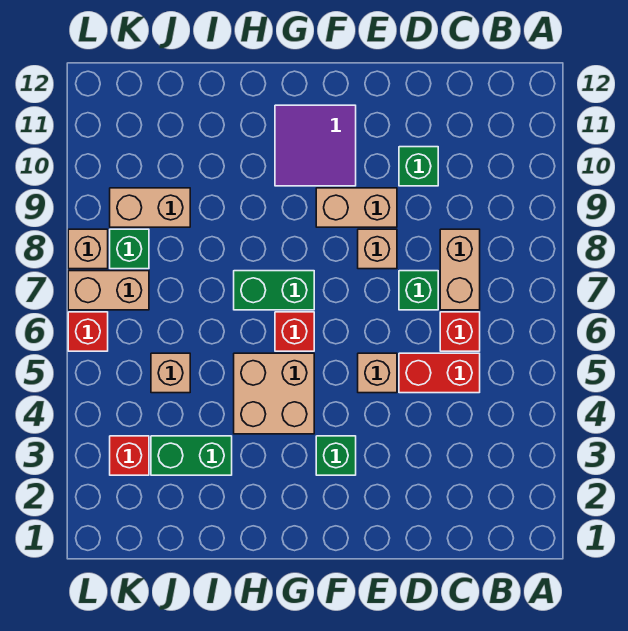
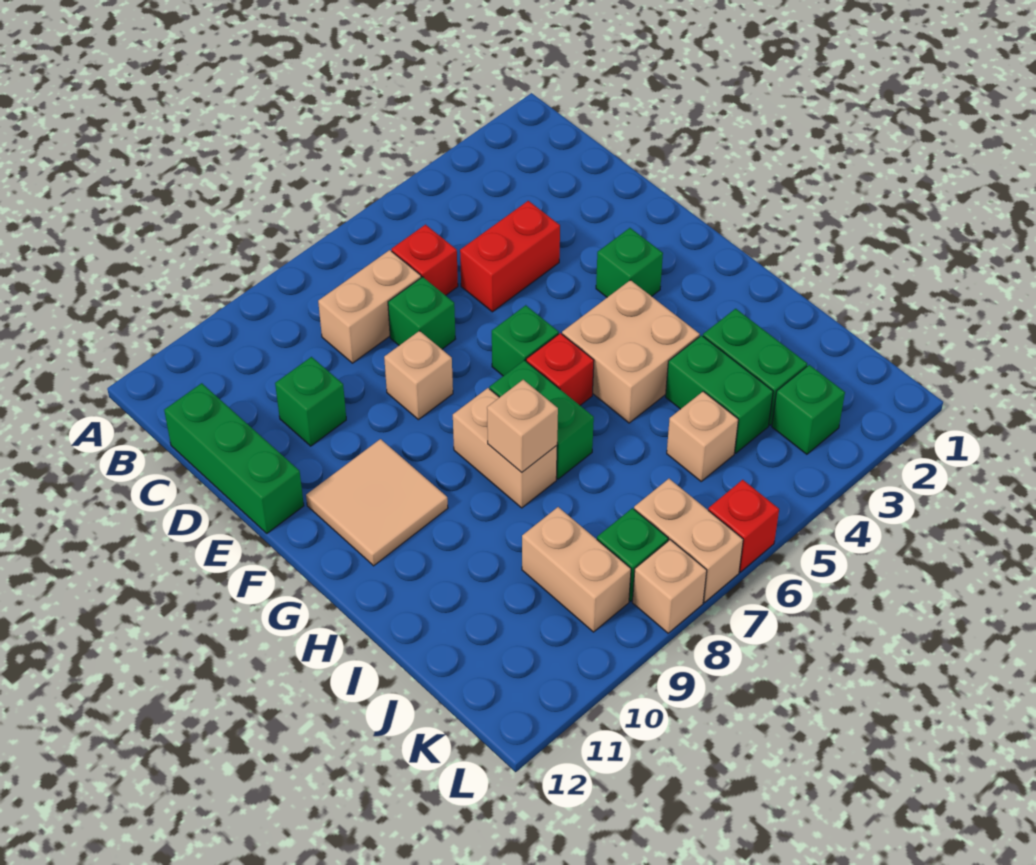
red brick C5:D5 level 1 -> red brick D4:D5 level 1
none -> green brick C12:E12 level 1
tan brick E5 level 1 -> tan brick H8 level 2
tan brick E9:F9 level 1 -> tan brick G8:H8 level 1
none -> green brick F6 level 1
purple tile F10:G11 level 1 -> tan tile F10:G11 level 1
none -> green brick I4:J4 level 1
red brick K3 level 1 -> green brick K3 level 1

